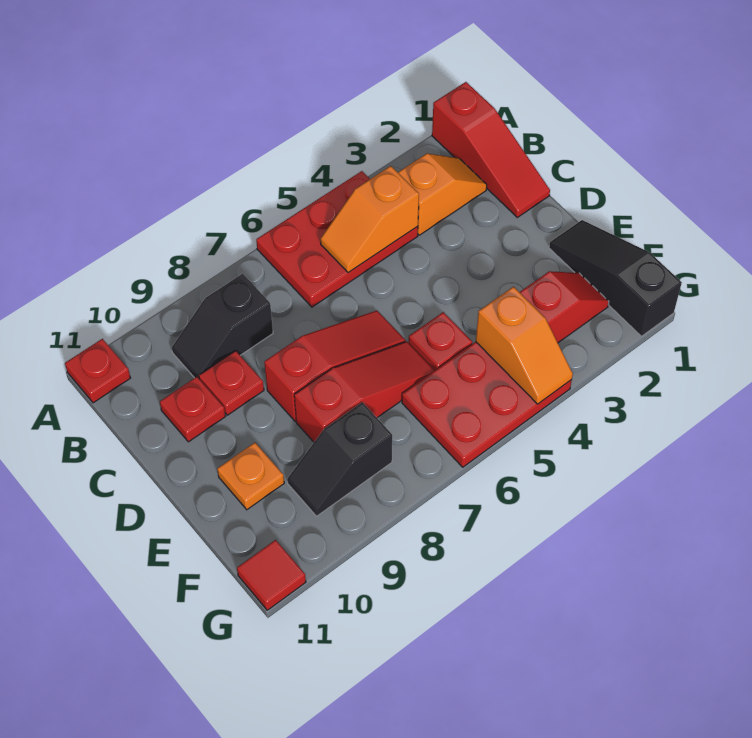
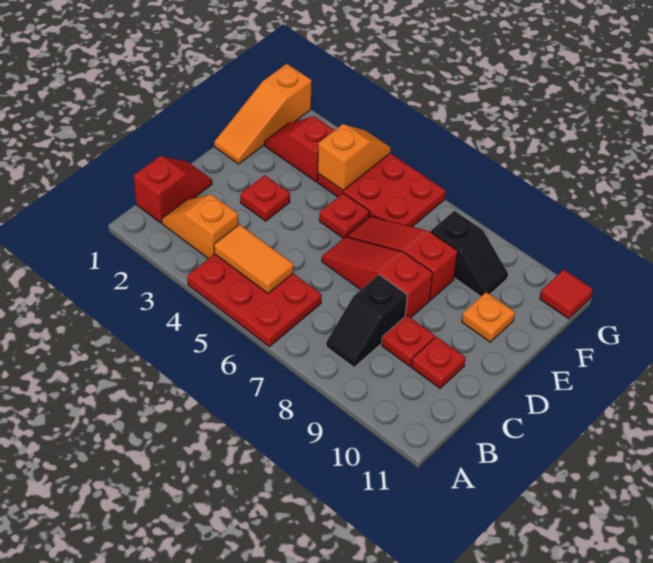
red slope A1:C1 level 1 top A -> red slope B1:C1 level 1 top B
red plate A11 level 1 -> red plate D3 level 1
orange slope B4:B5 level 2 top 4 -> orange tile B4:B5 level 2
black slope B8:B9 level 1 top 8 -> black slope B8:C8 level 1 top C
black slope E1:G1 level 1 top G -> orange slope E1:G1 level 1 top G

